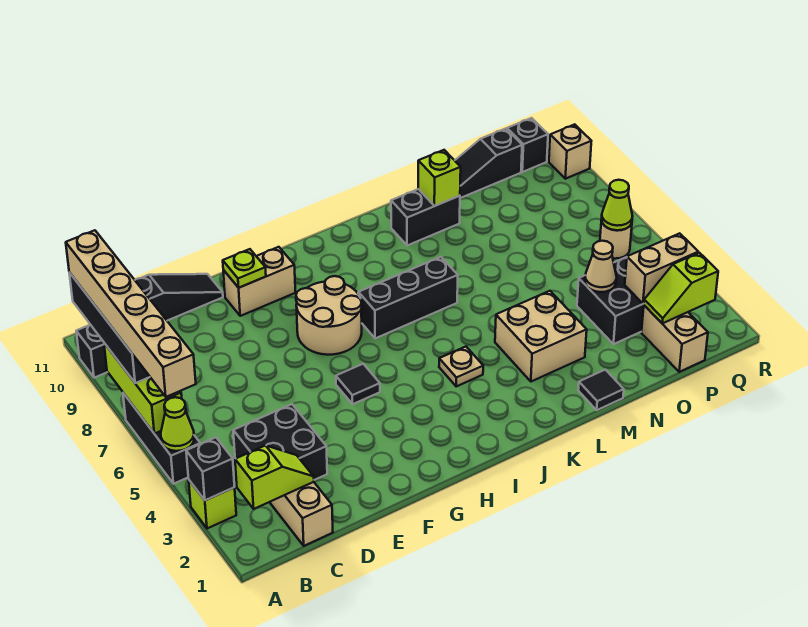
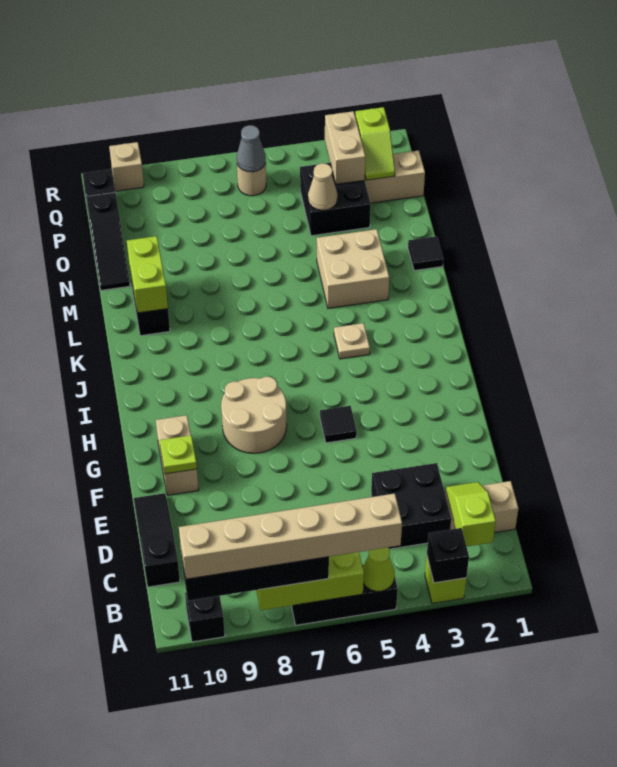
black brick I7:K7 level 1 -> none
lime brick M10 level 2 -> lime brick L10:M10 level 2
lime cone Q6 level 2 -> grey cone Q6 level 2

